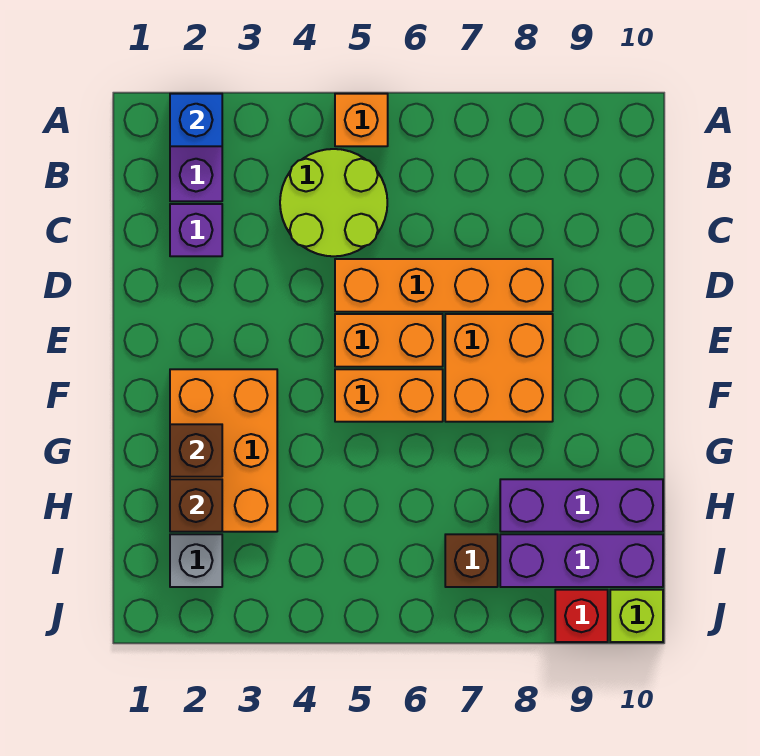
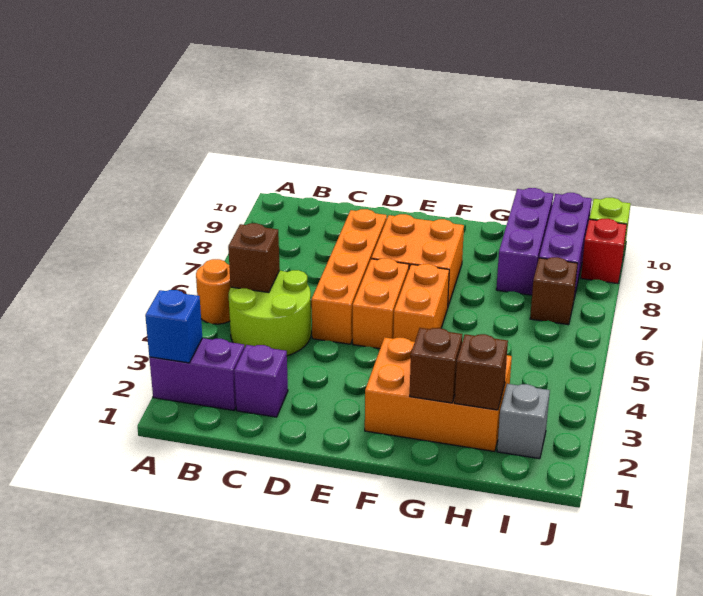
orange brick A5 level 1 -> orange round brick A5 level 1
none -> brown brick B5 level 2

